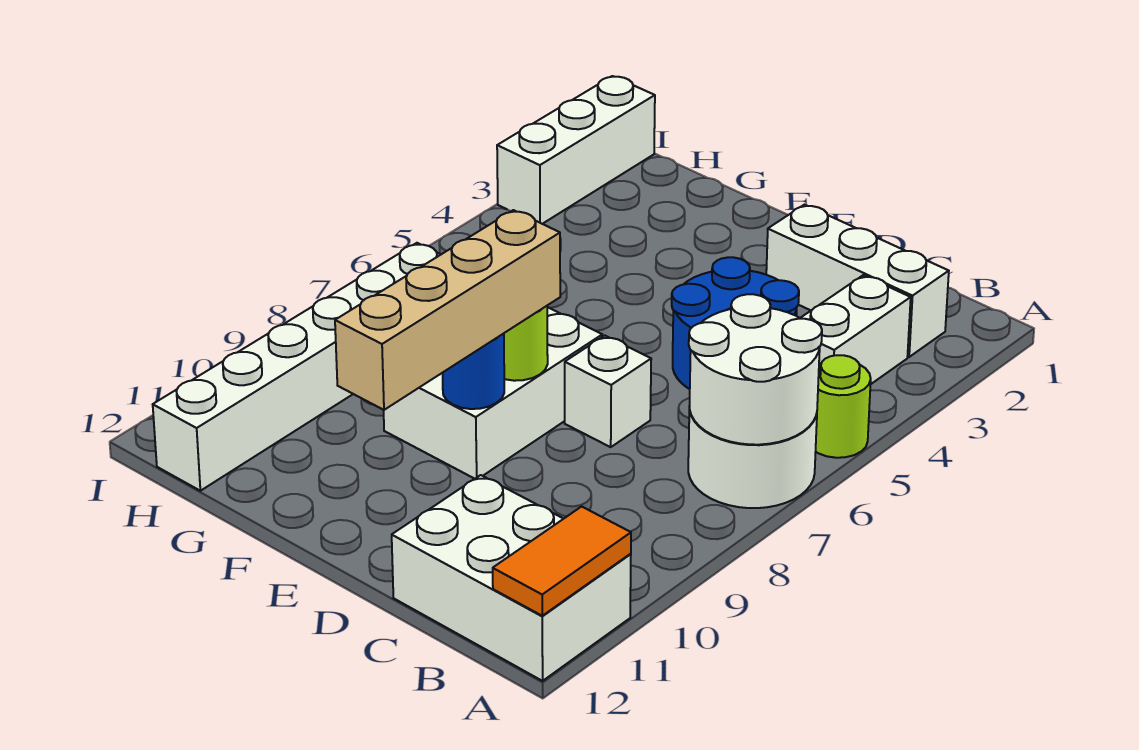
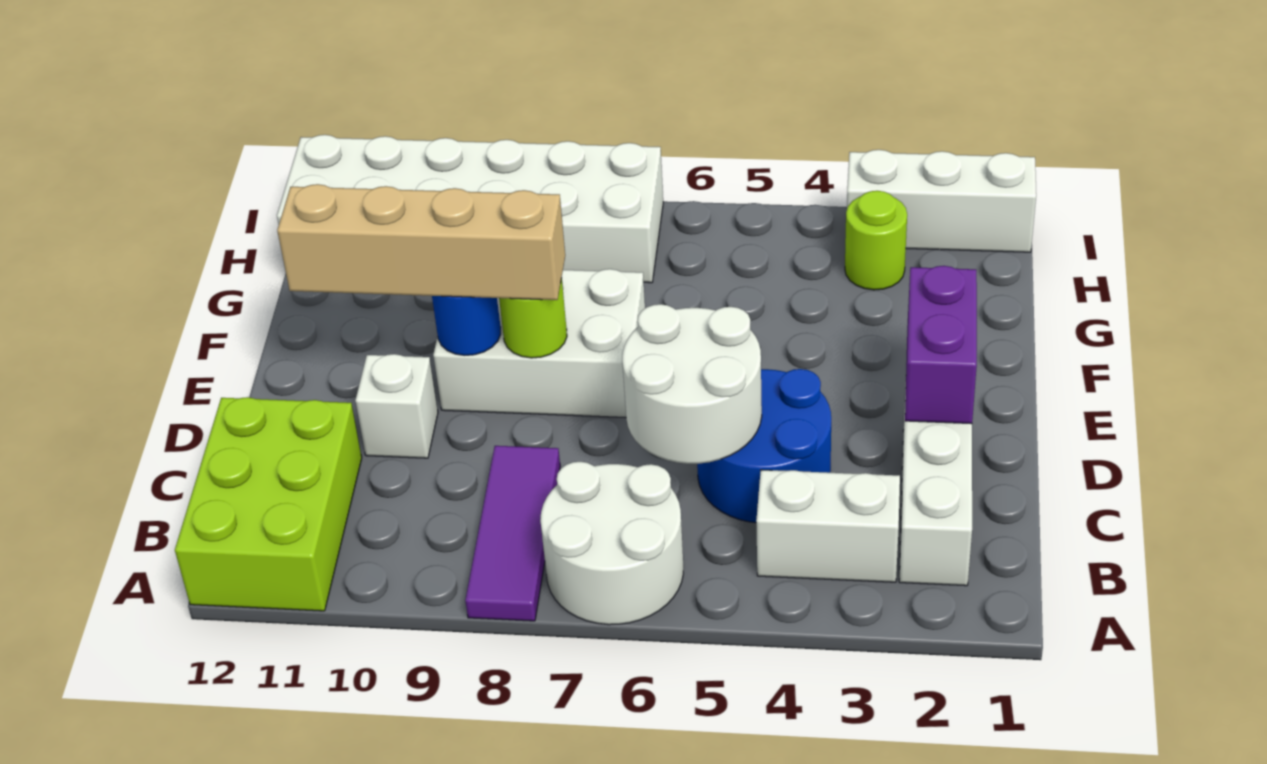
lime round brick A5 level 1 -> lime round brick H3 level 1
white round brick A6:B7 level 2 -> white round brick C5:D6 level 2
none -> purple tile A8:C8 level 1
white brick A11:C12 level 1 -> lime brick A11:C12 level 1
orange tile A11:A12 level 2 -> none
none -> purple brick D2:E2 level 2
white brick D7 level 1 -> white brick D10 level 1
white brick H7:H12 level 1 -> white brick H7:I12 level 1

